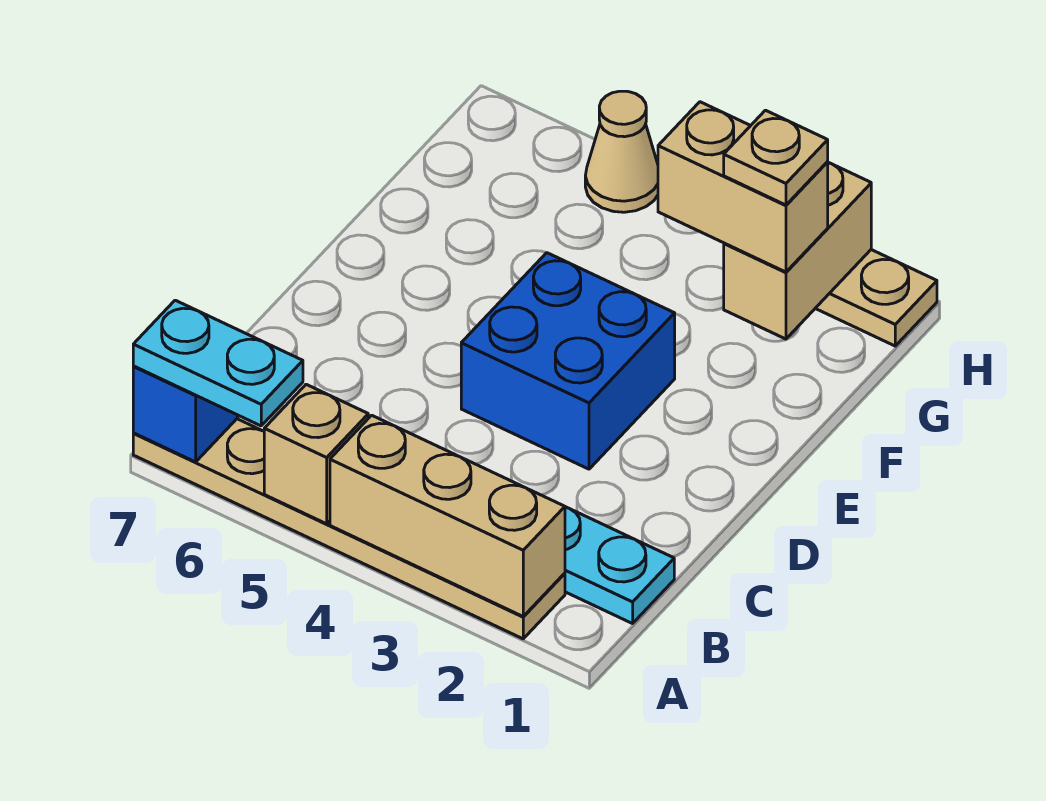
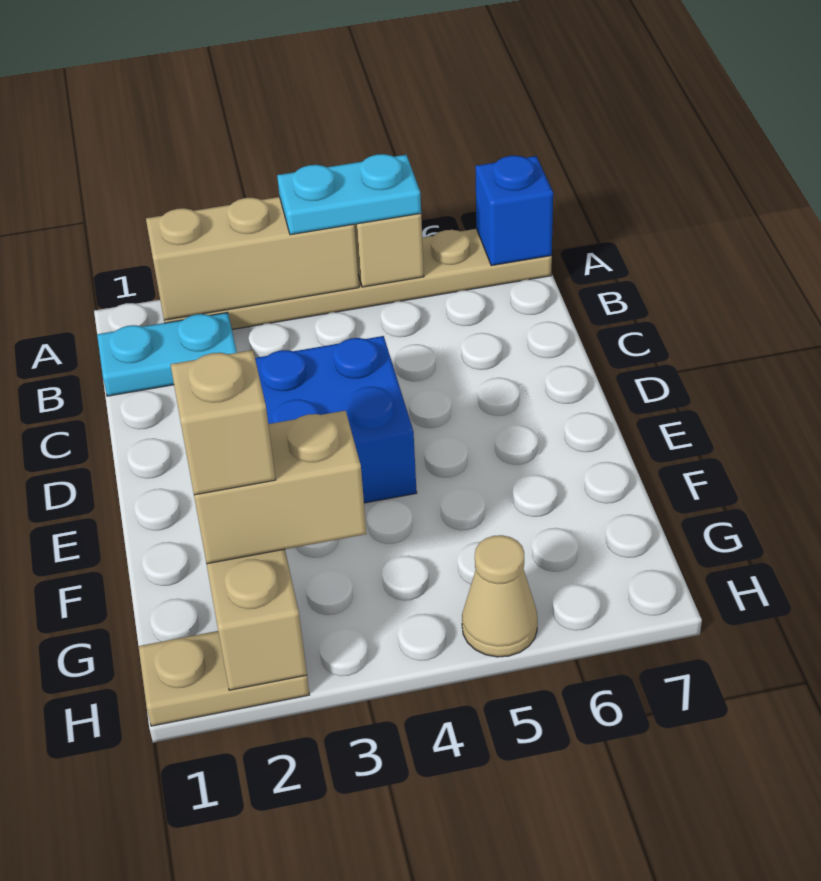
cyan plate A6:A7 level 3 -> cyan plate A4:A5 level 3
tan plate G2 level 4 -> tan brick G2 level 4

